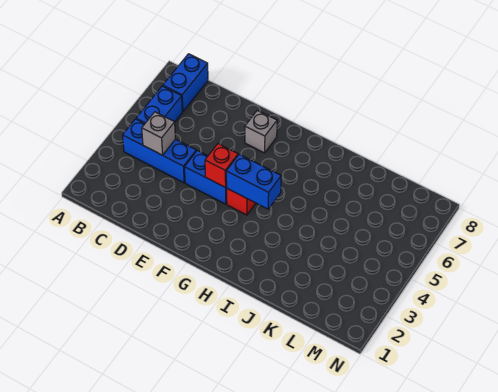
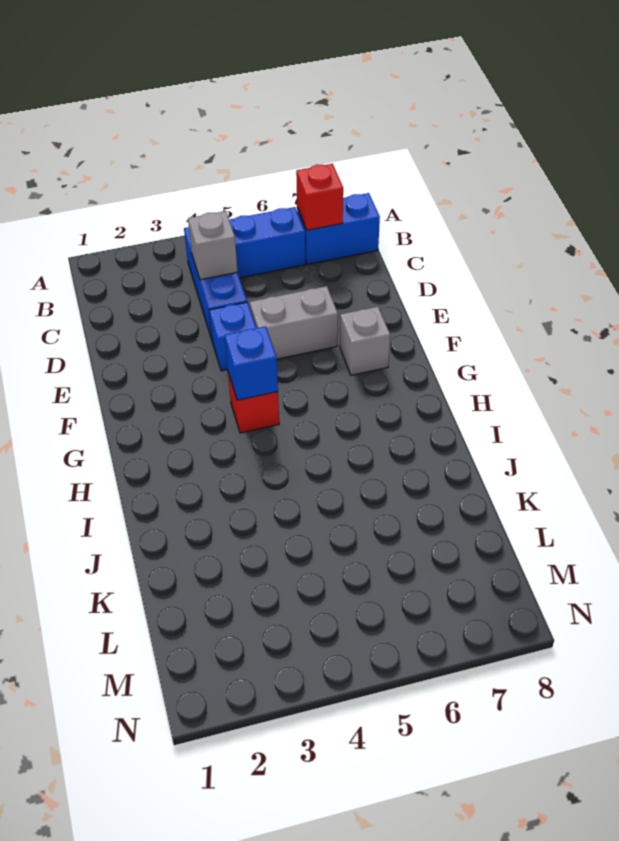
blue brick E4:F4 level 1 -> blue brick E4 level 1
none -> grey brick E5:E6 level 1
red brick F4 level 2 -> red brick B7 level 2
blue brick G4:H4 level 2 -> blue brick G4 level 2

